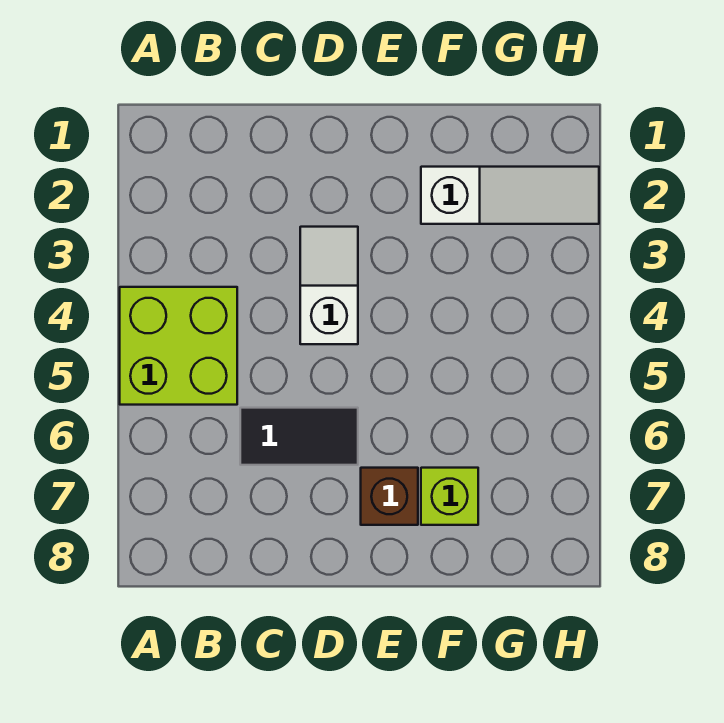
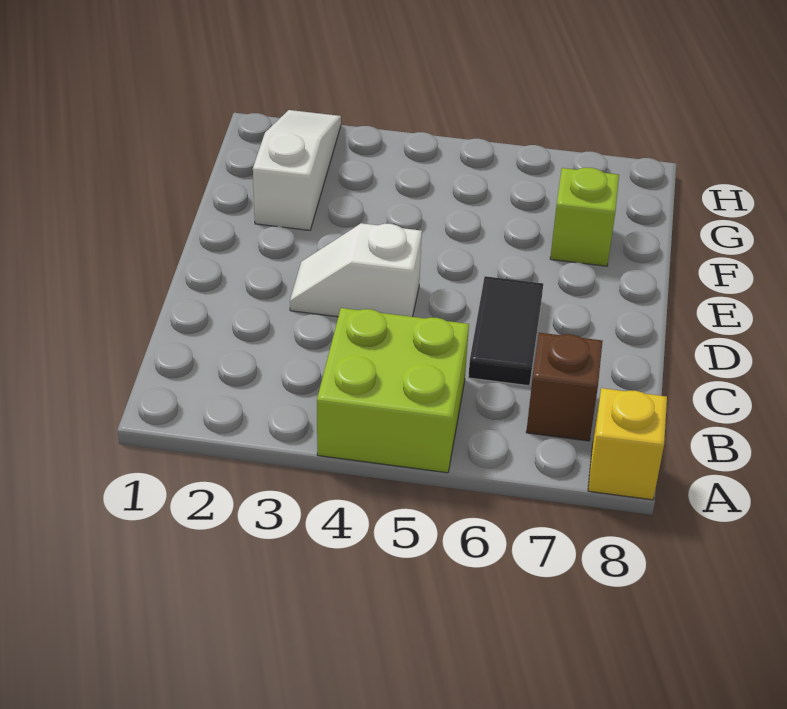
none -> yellow brick A8 level 1
brown brick E7 level 1 -> brown brick B7 level 1

